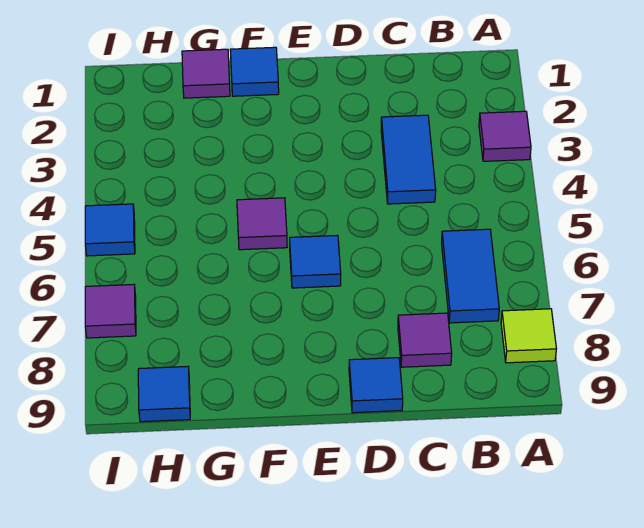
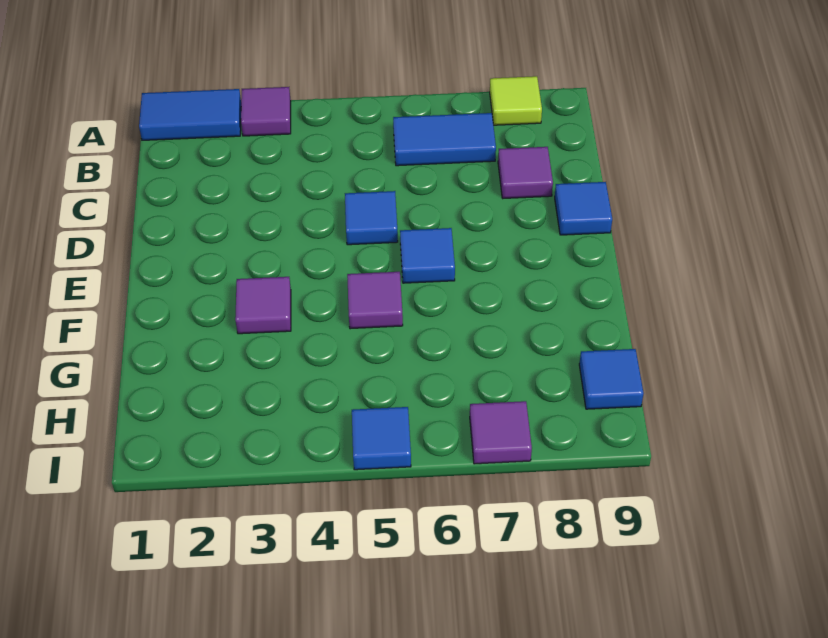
blue tile C3:C4 level 1 -> blue tile A1:A2 level 1
blue tile F1 level 1 -> blue tile D5 level 1
purple tile G1 level 1 -> purple tile F3 level 1

